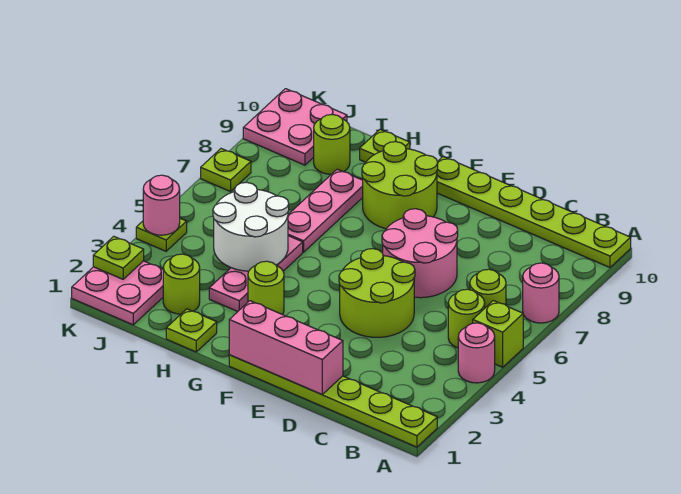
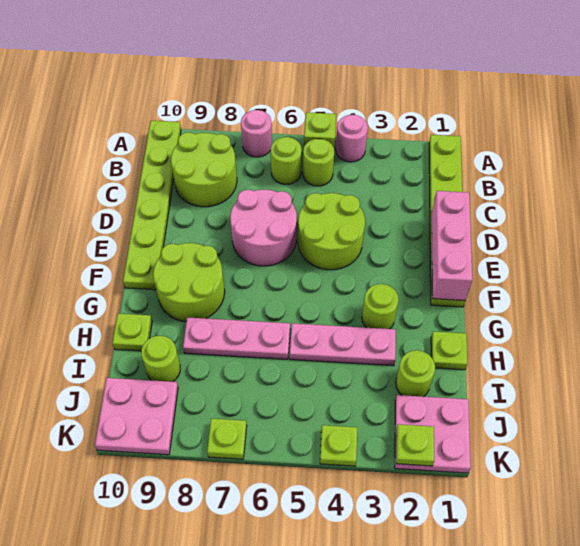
none -> lime round brick B8:C9 level 1
white round brick H4:I5 level 2 -> none
pink round brick K4 level 2 -> none

